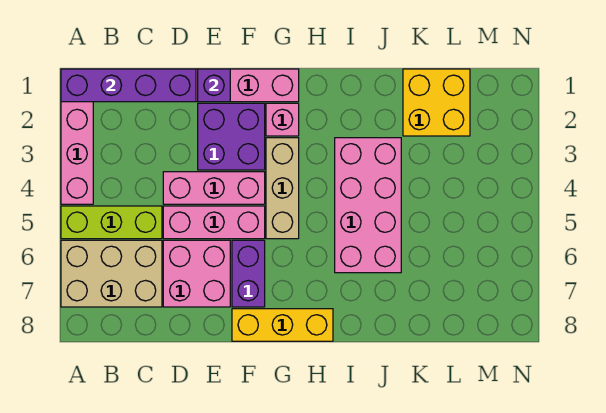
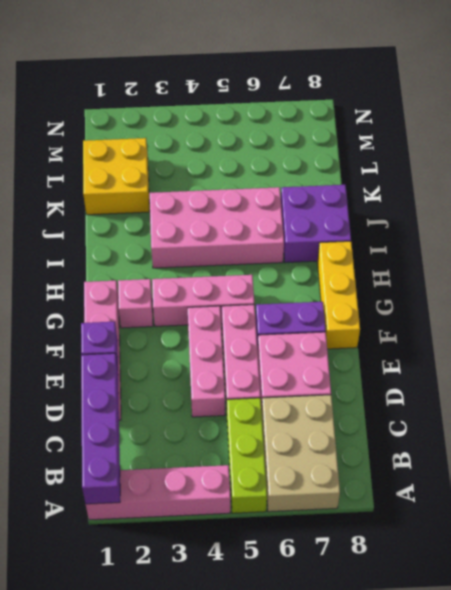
purple brick E2:F3 level 1 -> purple brick I7:J8 level 1
tan brick G3:G5 level 1 -> pink brick G3:G5 level 1

